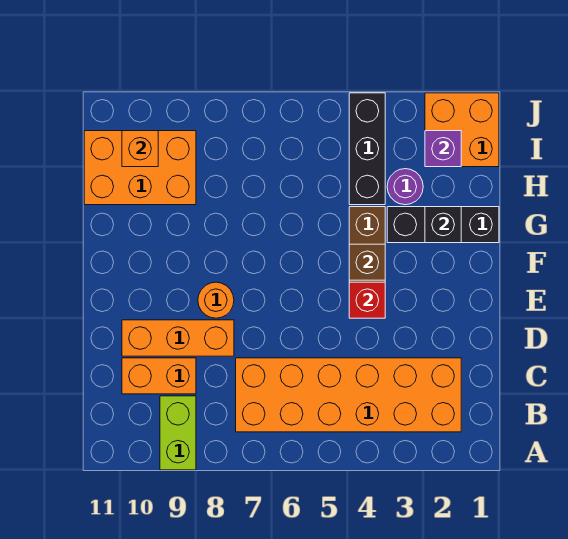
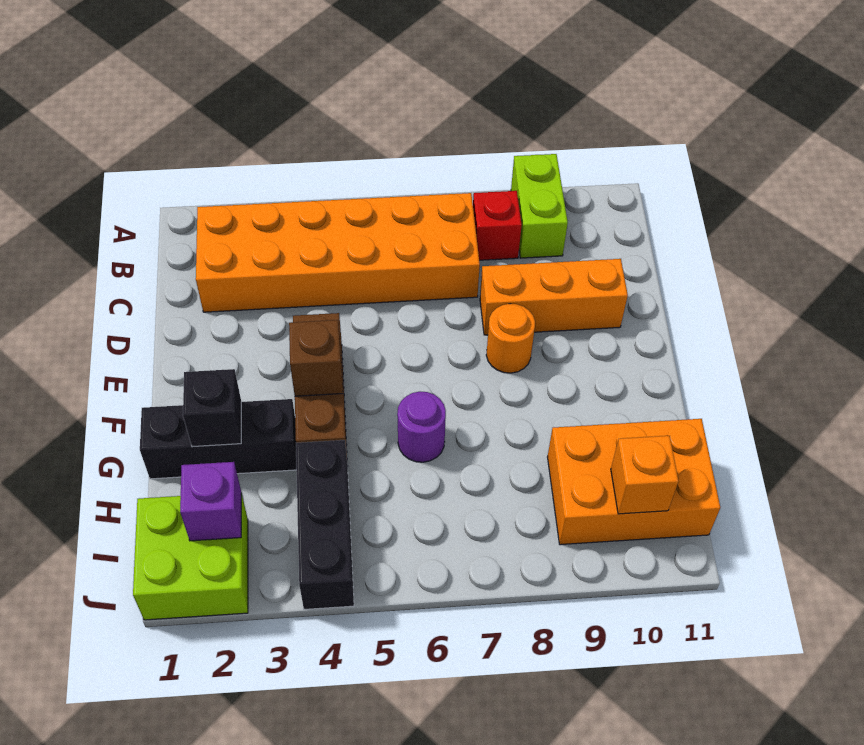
orange brick C9:C10 level 1 -> none
red brick E4 level 2 -> red brick B8 level 1
purple round brick H3 level 1 -> purple round brick G6 level 1
orange brick I1:J2 level 1 -> lime brick I1:J2 level 1

